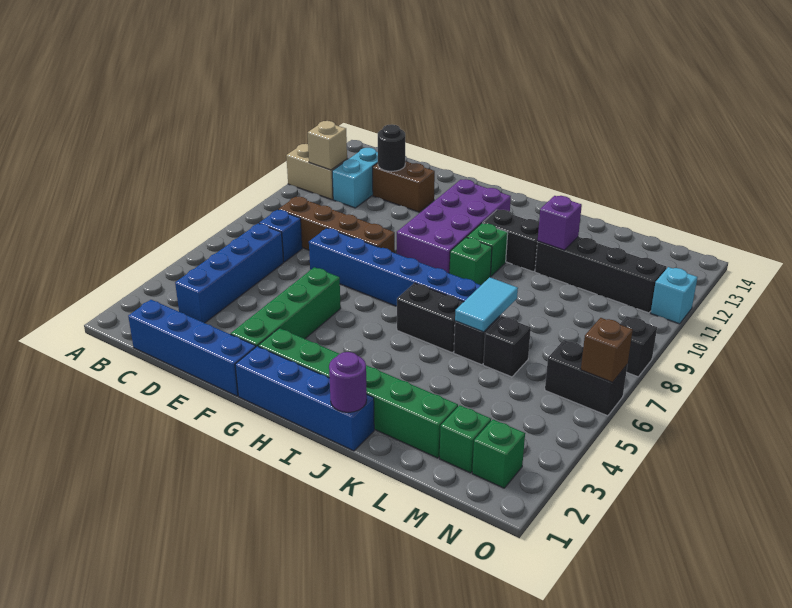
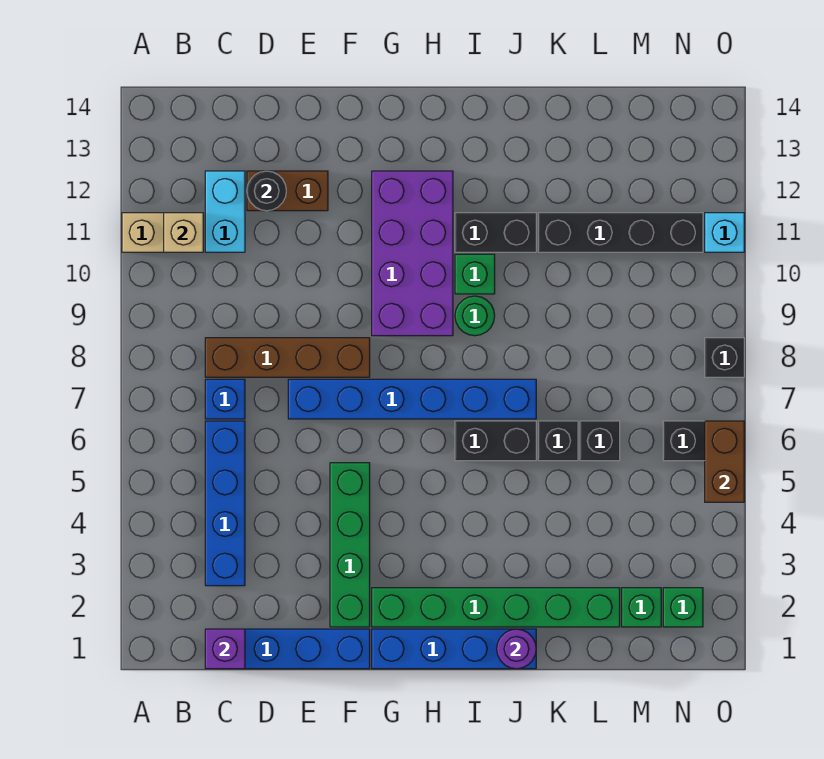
green brick I9 level 1 -> green round brick I9 level 1
cyan tile K6:K7 level 2 -> none
purple brick K11 level 2 -> purple brick C1 level 2
brown brick O6 level 2 -> brown brick O5:O6 level 2

